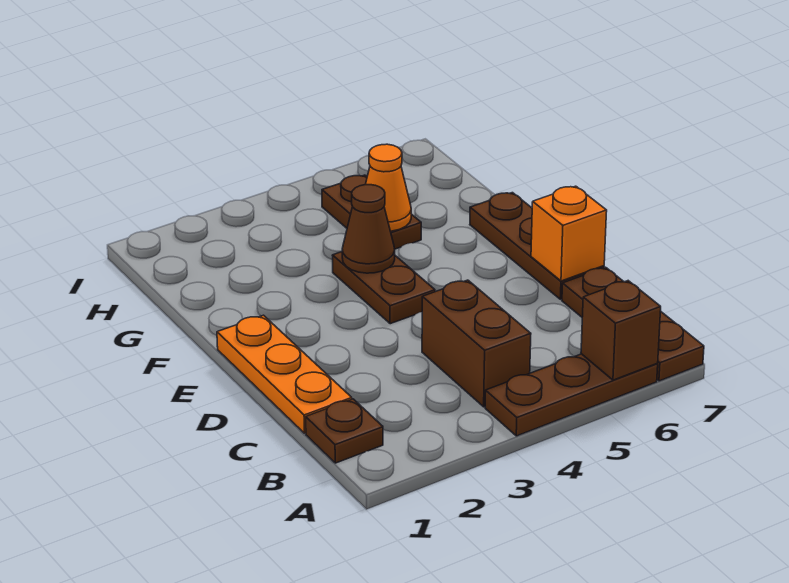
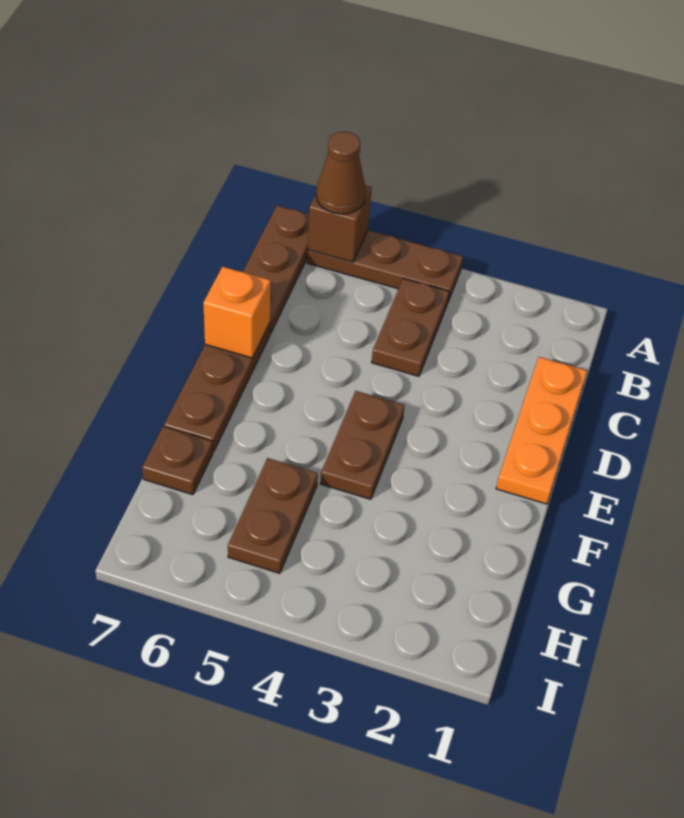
brown plate B1 level 1 -> brown plate G7 level 1
brown brick B4:C4 level 1 -> brown plate B4:C4 level 1
brown cone F4 level 2 -> brown cone A6 level 3
orange cone G5 level 2 -> none

